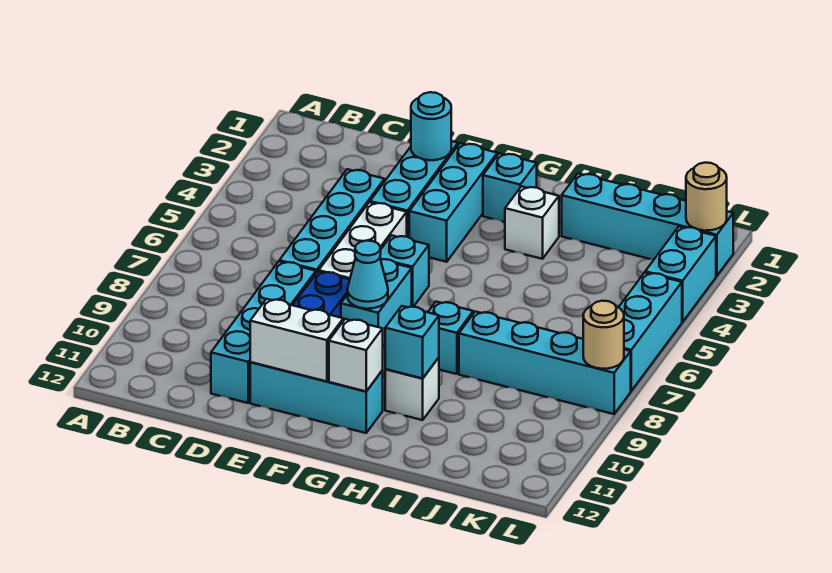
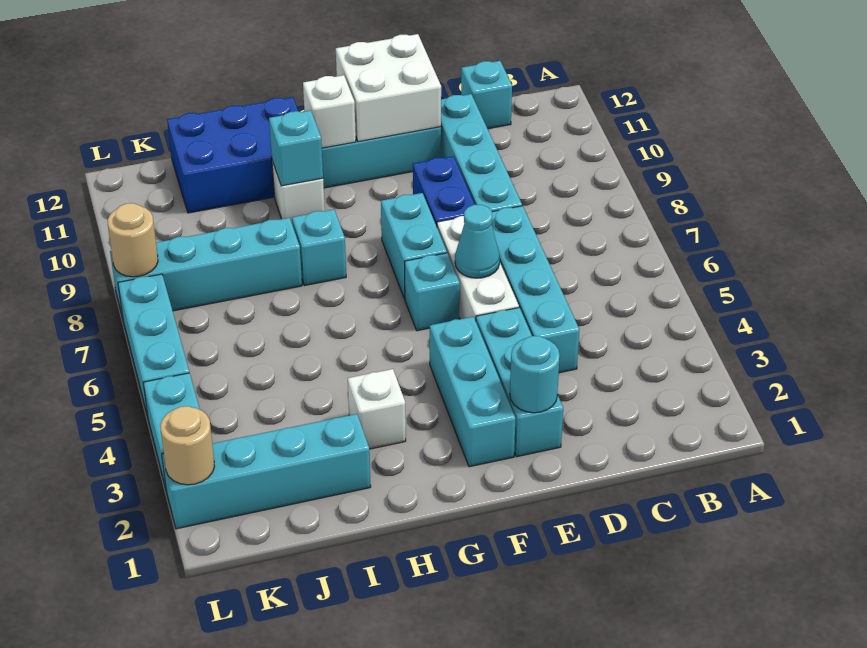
white brick E11:F11 level 2 -> white brick E11:F12 level 2
cyan cone F8 level 2 -> cyan cone E6 level 2
cyan brick G2 level 1 -> cyan brick C12 level 1
none -> blue brick H11:J12 level 1

